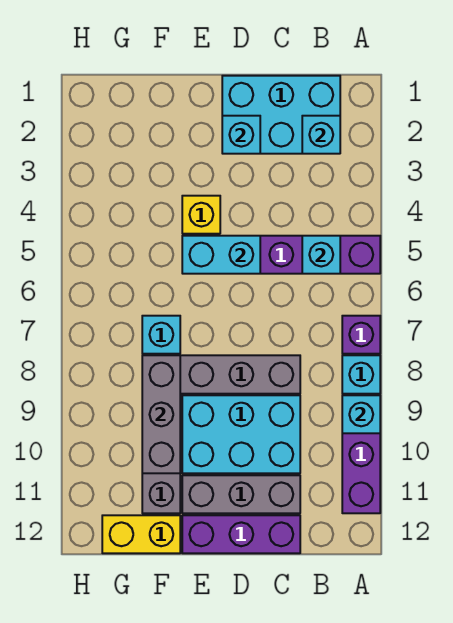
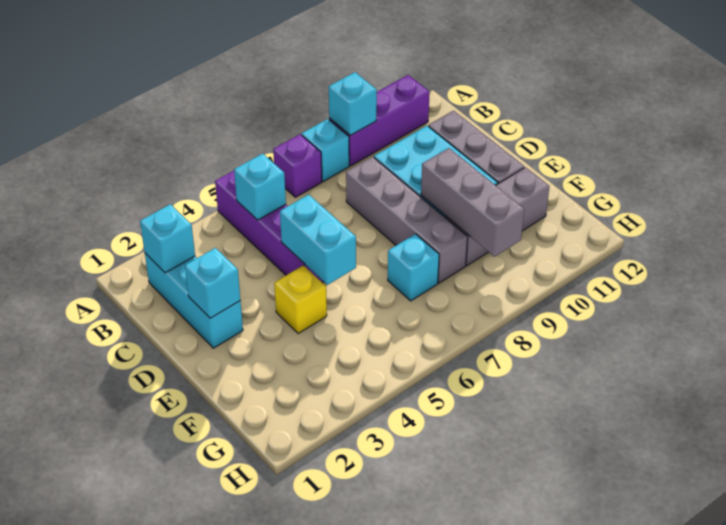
cyan brick B1:D2 level 1 -> cyan brick B2:D2 level 1
purple brick C12:E12 level 1 -> none
grey brick F8:F10 level 2 -> grey brick E9:G9 level 2
yellow brick F12:G12 level 1 -> none

